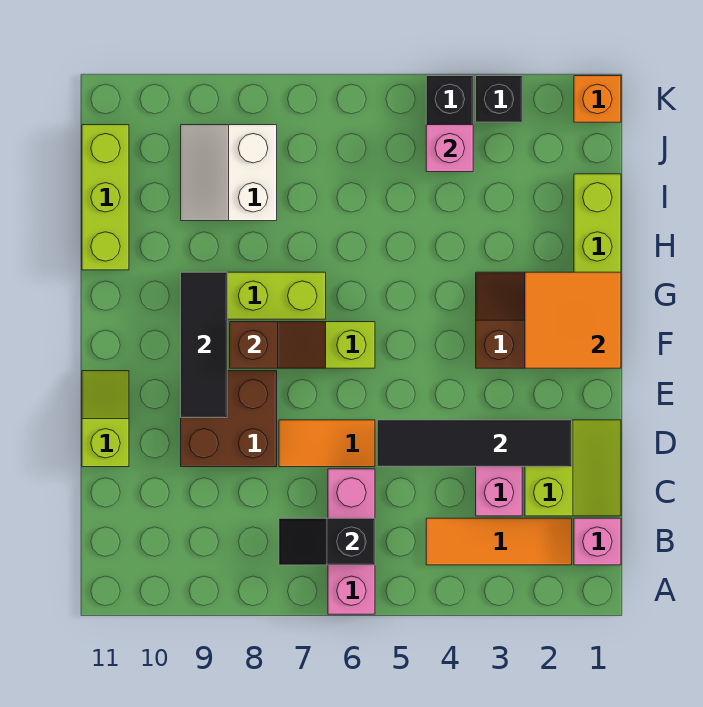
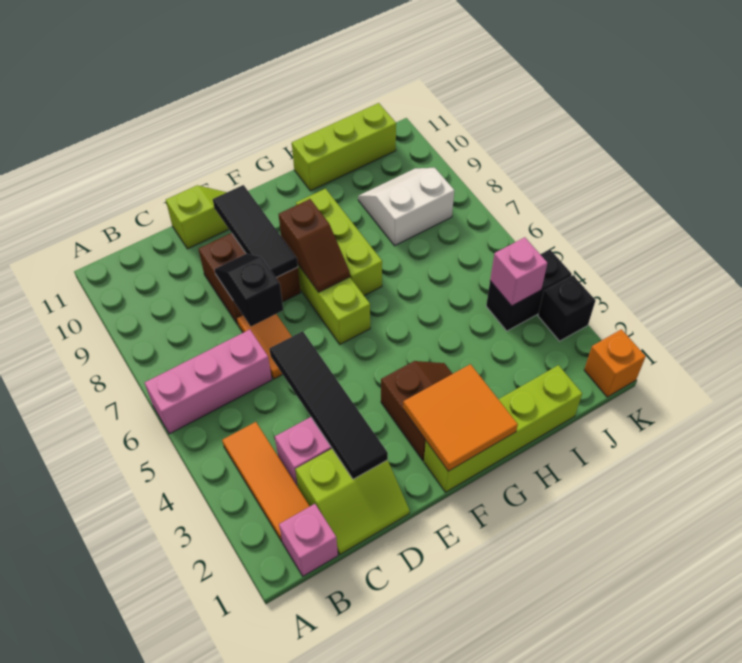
black slope B6:B7 level 2 top 6 -> black slope D7:D8 level 2 top 7
black tile E9:G9 level 2 -> black tile E8:E10 level 2

